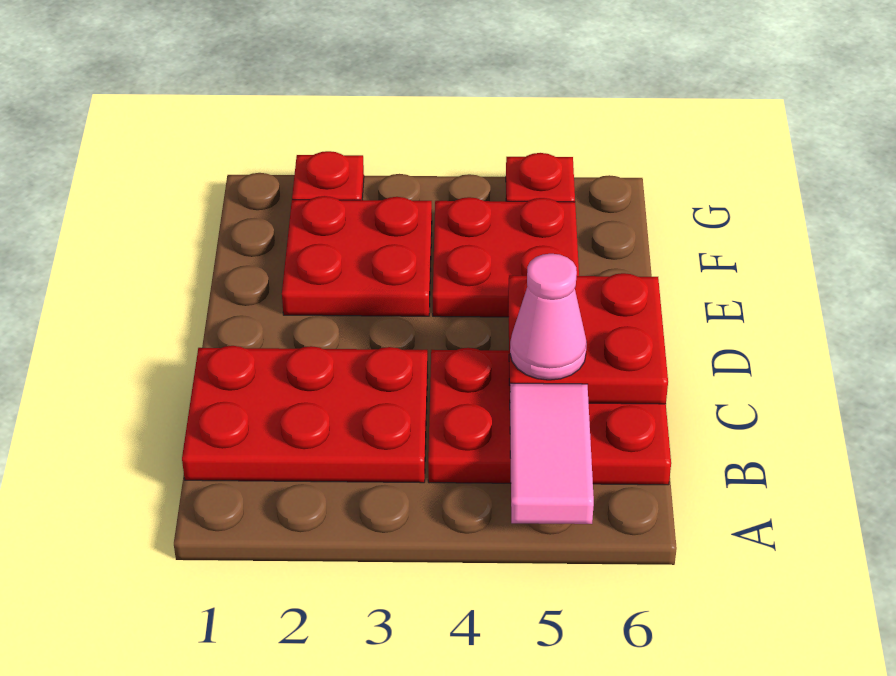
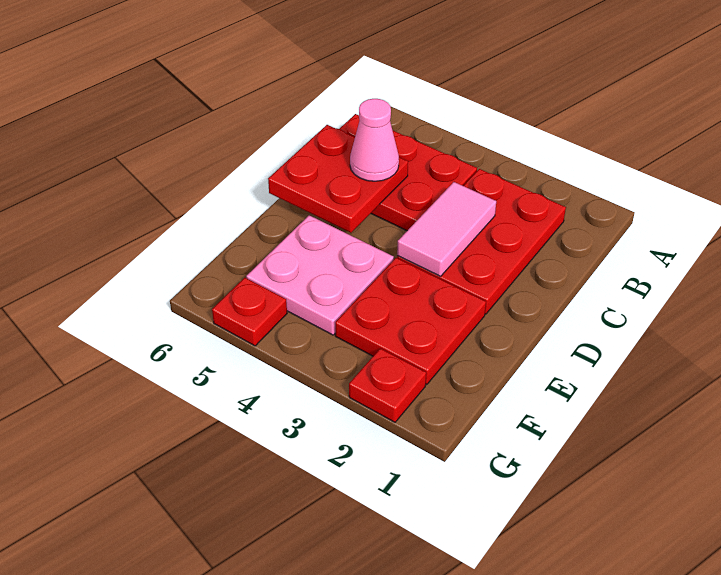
pink tile A5:B5 level 2 -> pink tile C3:D3 level 2
red plate B1:C3 level 1 -> red plate B2:D3 level 1
red plate E4:F5 level 1 -> pink plate E4:F5 level 1

